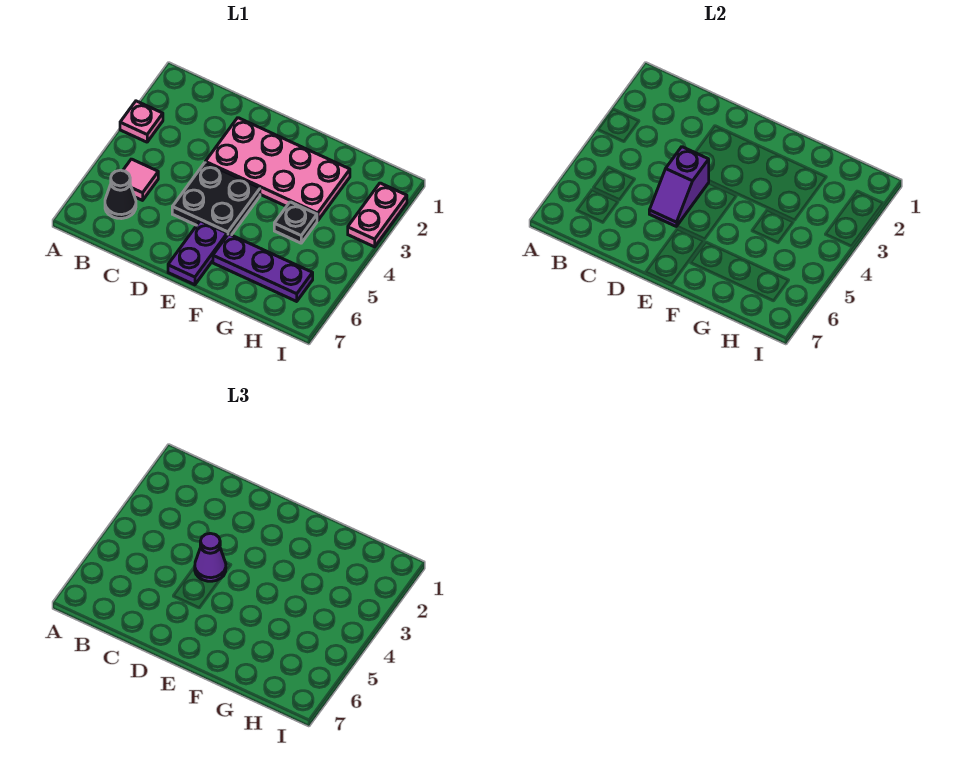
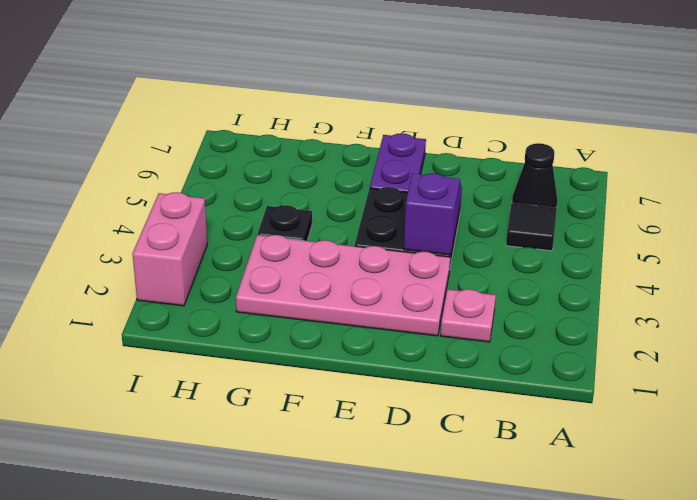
pink plate A3 level 1 -> pink plate C2 level 1
pink tile B5 level 1 -> black tile B5 level 1
purple cone D4 level 3 -> none
purple plate F6:H6 level 1 -> none
pink plate I2:I3 level 1 -> pink brick I2:I3 level 1

